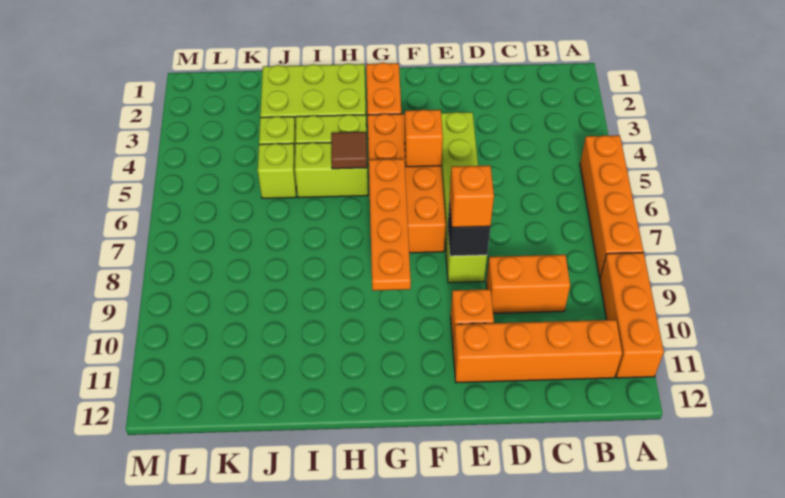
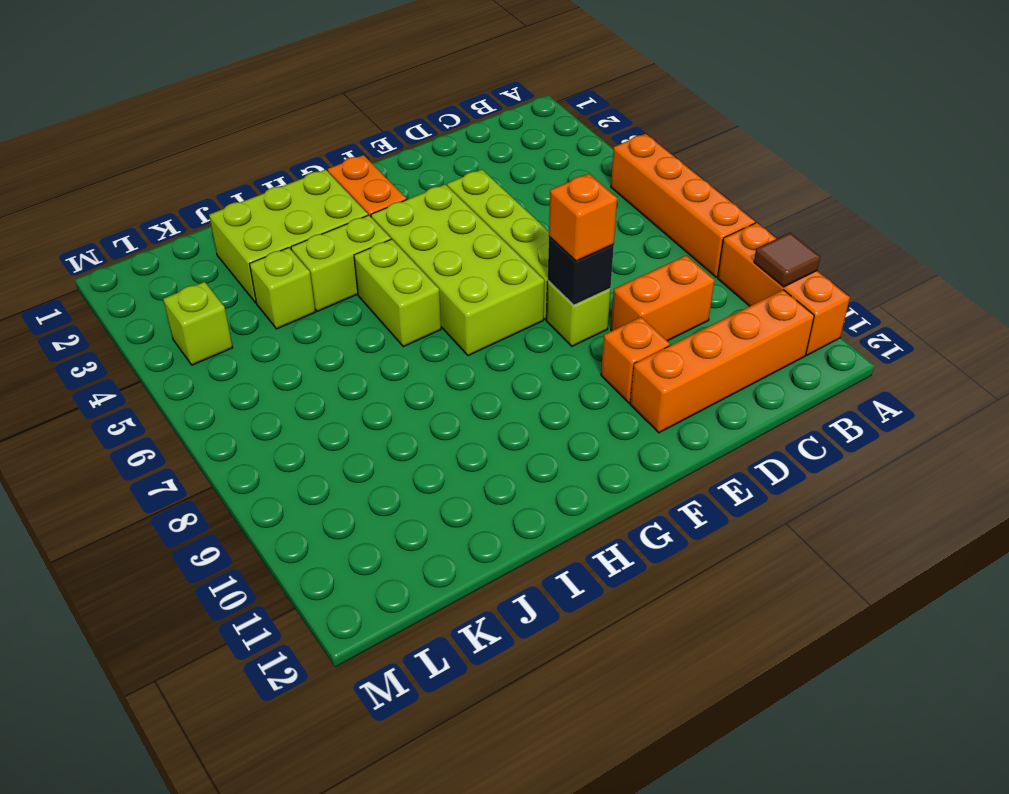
orange brick F4:G7 level 1 -> lime brick F4:G7 level 1
orange brick F5 level 2 -> none
orange plate G6:G9 level 2 -> none
lime brick H5:I5 level 1 -> lime brick H5:H6 level 1
brown tile H5 level 2 -> brown tile A10 level 2
lime brick J5 level 1 -> lime brick L4 level 1

